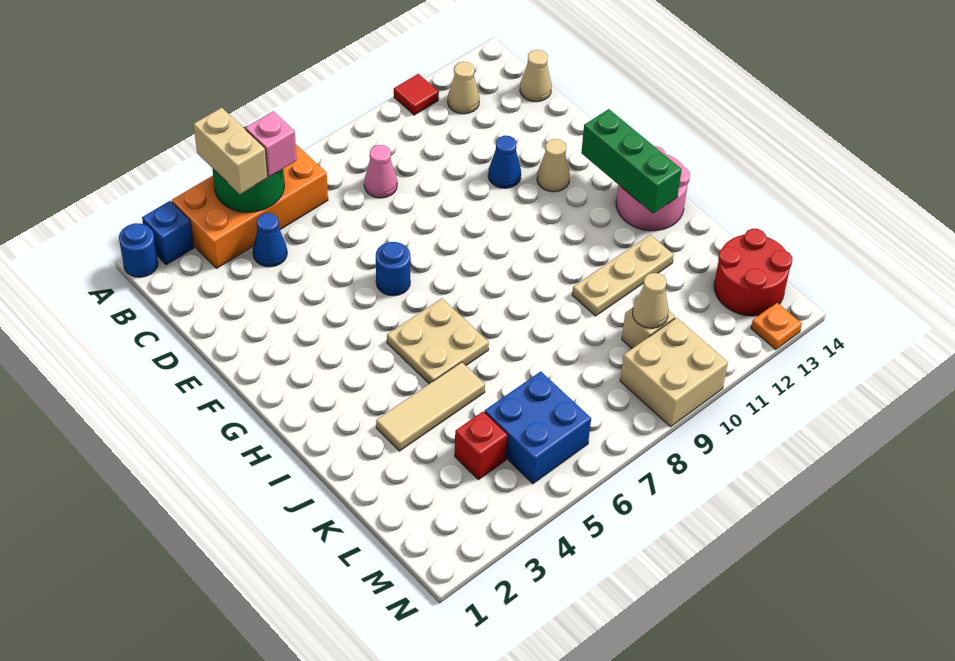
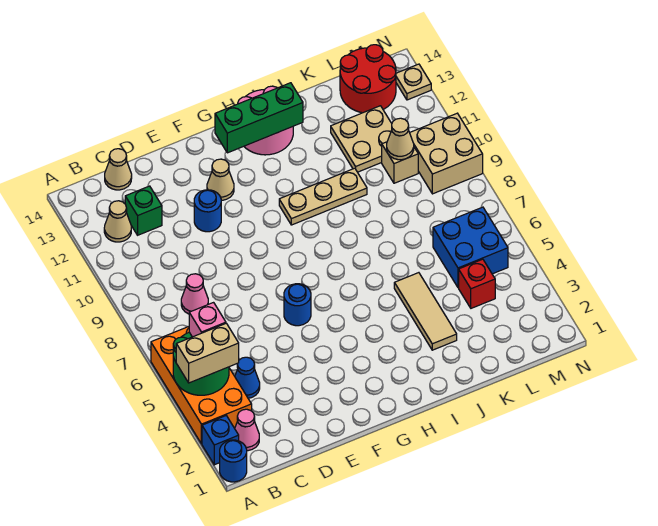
red tile A11 level 1 -> none
none -> pink cone B2 level 1
none -> green brick C12 level 1
blue cone E11 level 1 -> blue round brick E11 level 1
tan plate H5:I6 level 1 -> tan plate K11:L12 level 1
tan plate J10:J12 level 1 -> tan plate H10:J10 level 1
orange plate N13 level 1 -> tan plate N13 level 1

